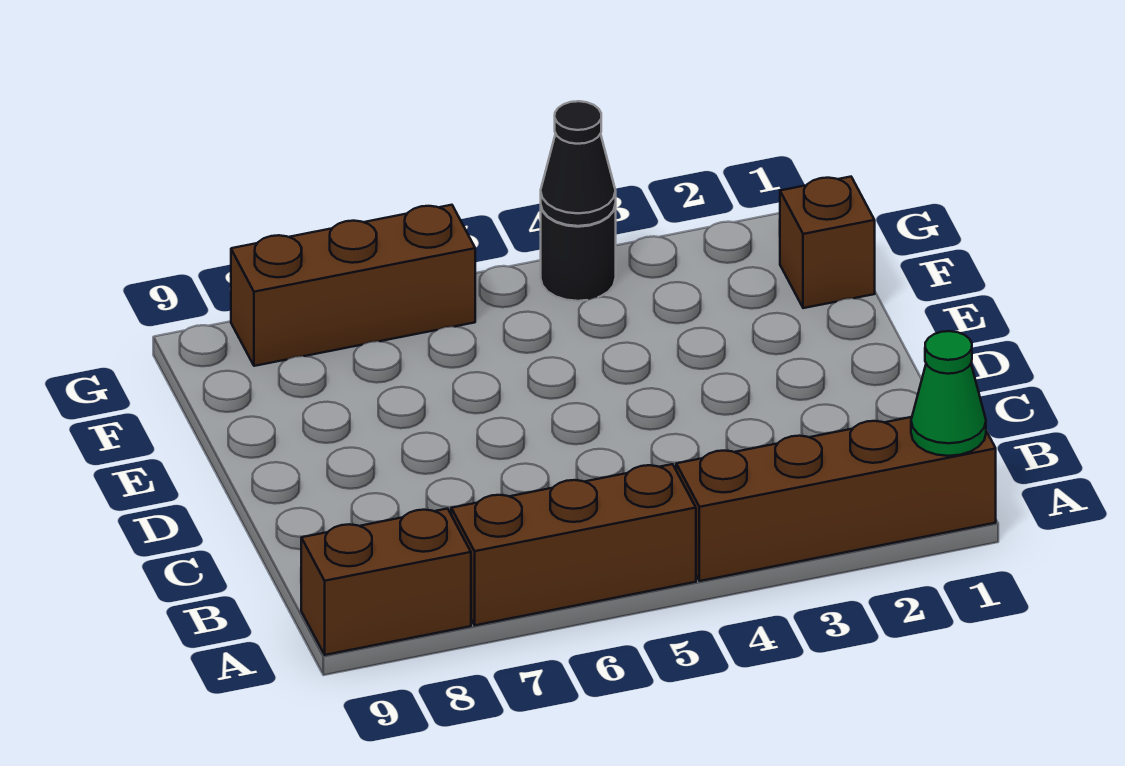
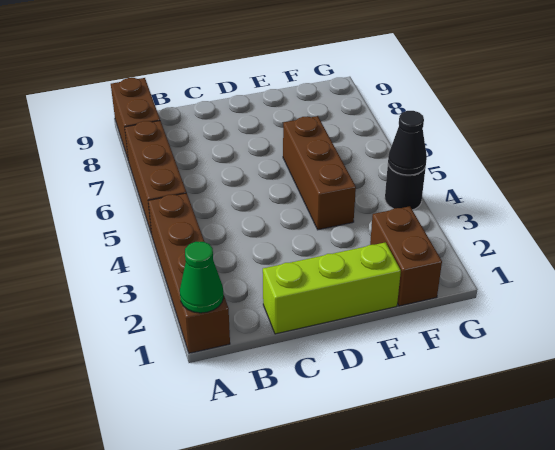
none -> lime brick C1:E1 level 1
brown brick F1 level 1 -> brown brick F1:F2 level 1
brown brick G6:G8 level 1 -> brown brick E4:E6 level 1

